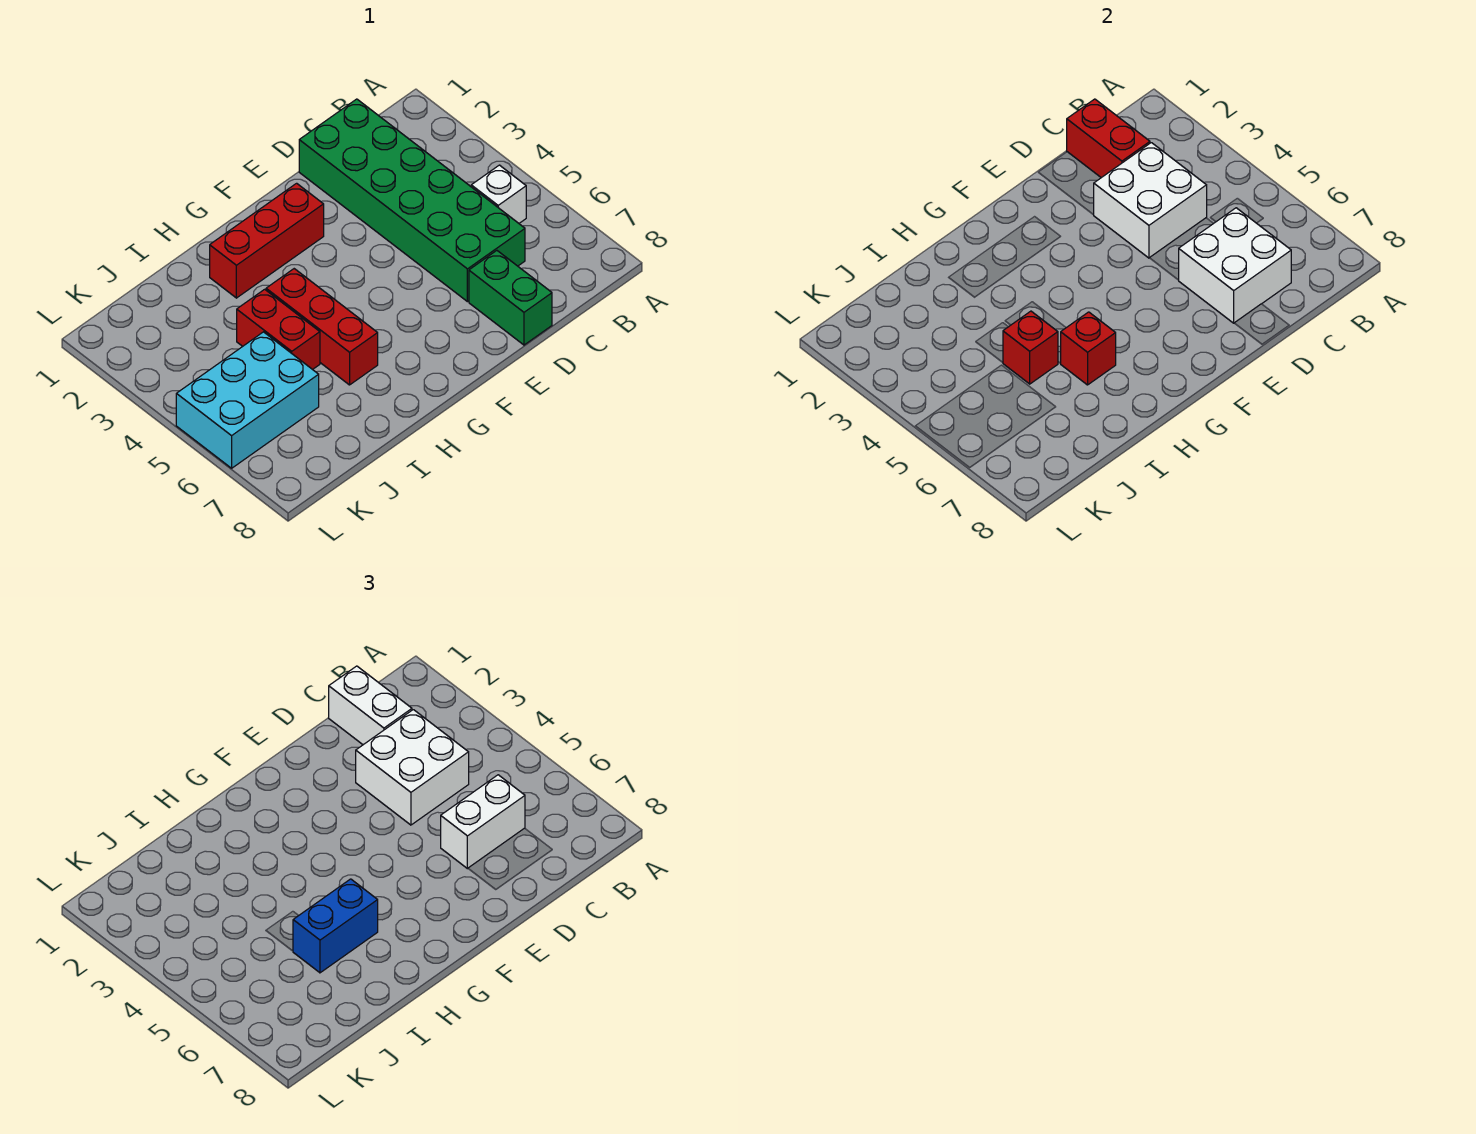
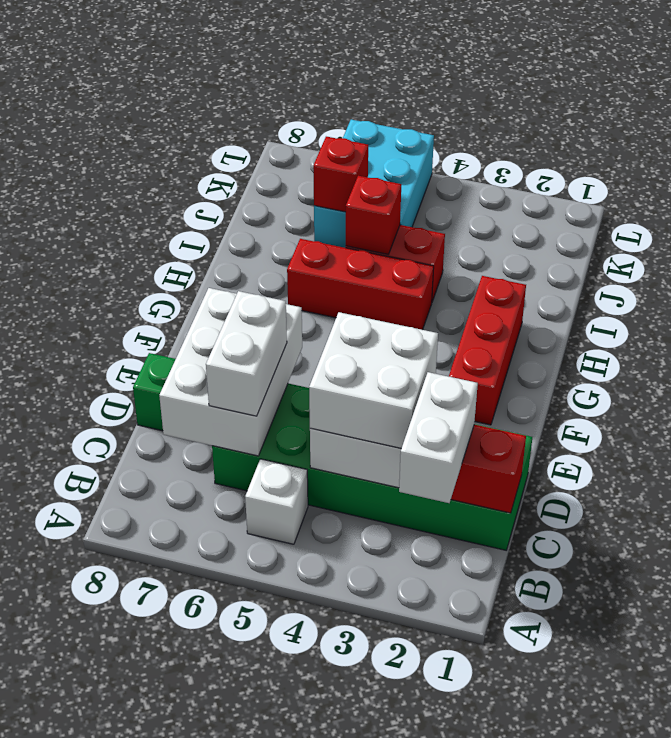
white brick C1:C2 level 3 -> white brick B2:C2 level 3
white brick C6:D7 level 2 -> white brick C6:E7 level 2
red brick H6 level 2 -> red brick J6 level 2
blue brick H6:I6 level 3 -> none

